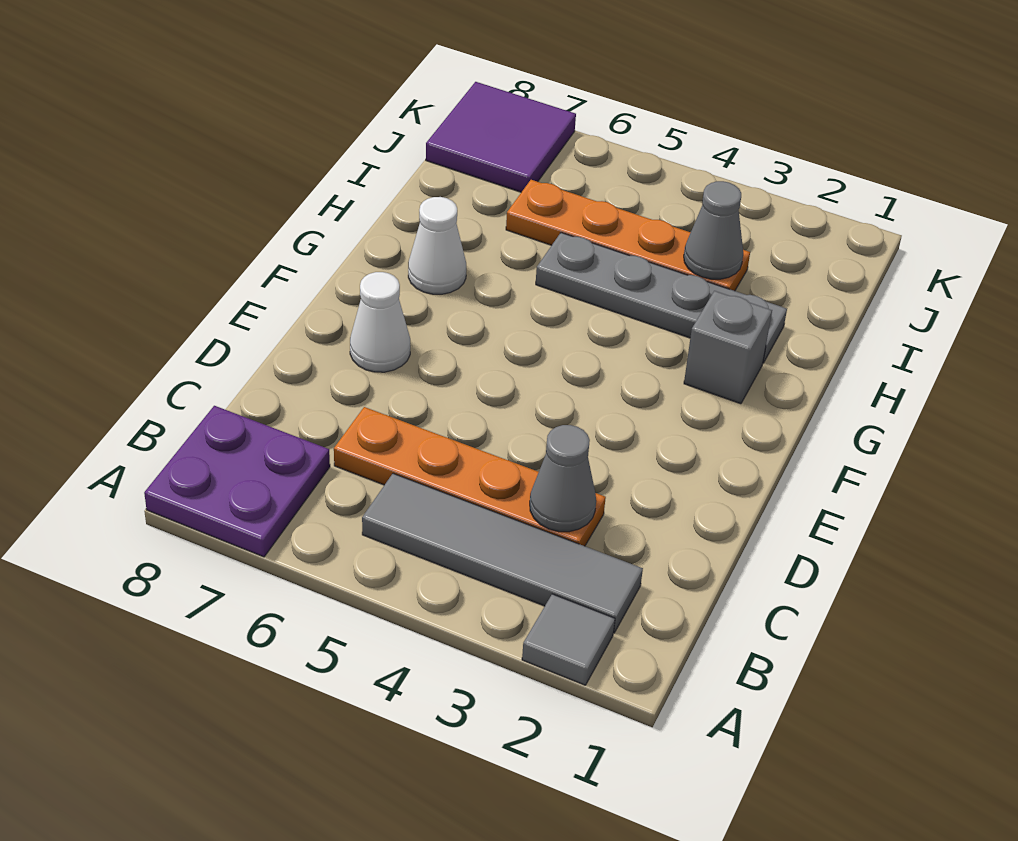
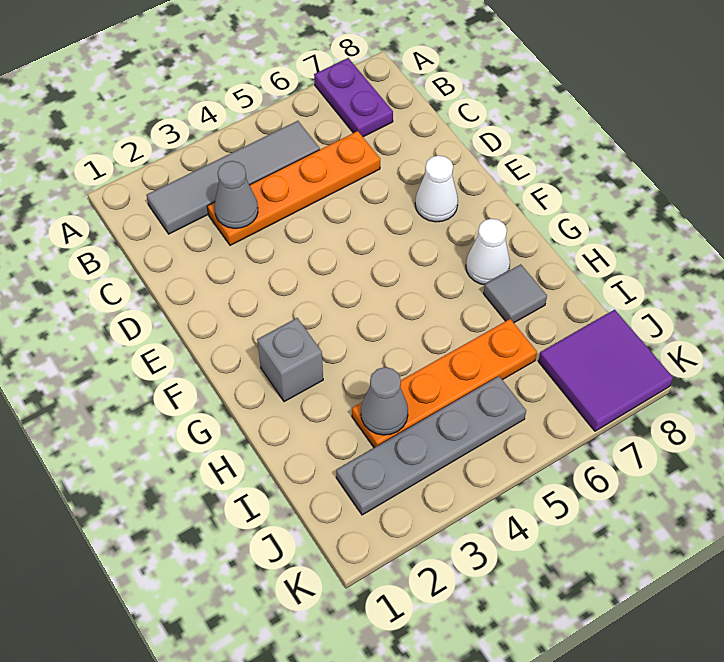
grey tile A2 level 1 -> grey tile H7 level 1
purple plate A7:B8 level 1 -> purple plate A7:B7 level 1
grey plate H2:H5 level 1 -> grey plate J2:J5 level 1

